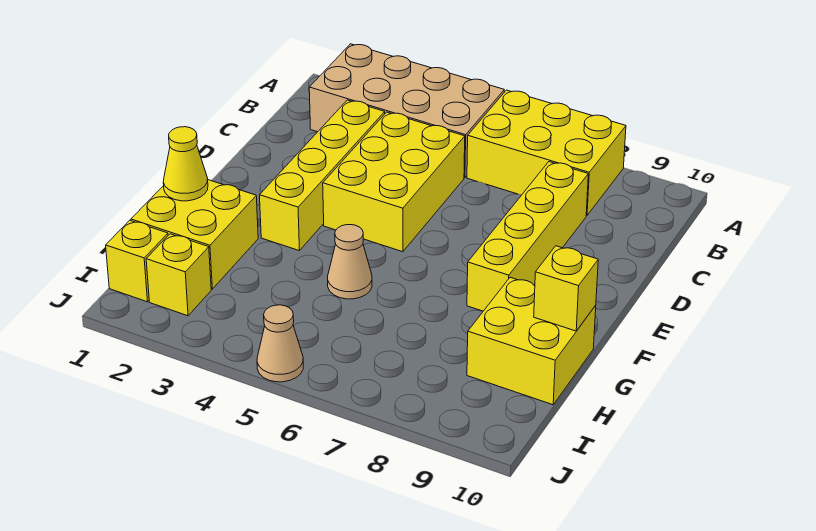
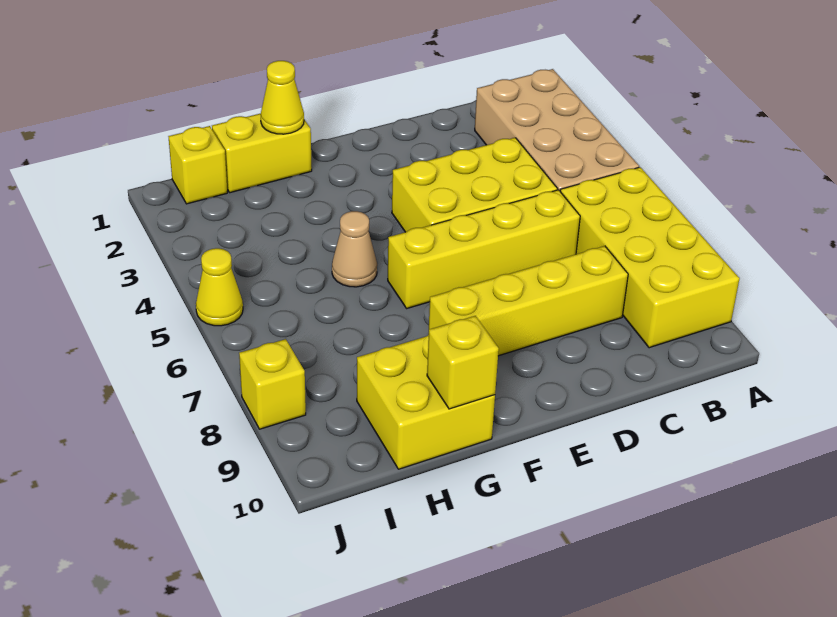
yellow brick A6:B8 level 1 -> yellow brick A6:B9 level 1
yellow brick C3:F3 level 1 -> yellow brick C6:F6 level 1
yellow brick G1:H2 level 1 -> yellow brick G1:H1 level 1
yellow brick I2 level 1 -> yellow brick J8 level 1
tan cone J5 level 1 -> yellow cone J5 level 1

